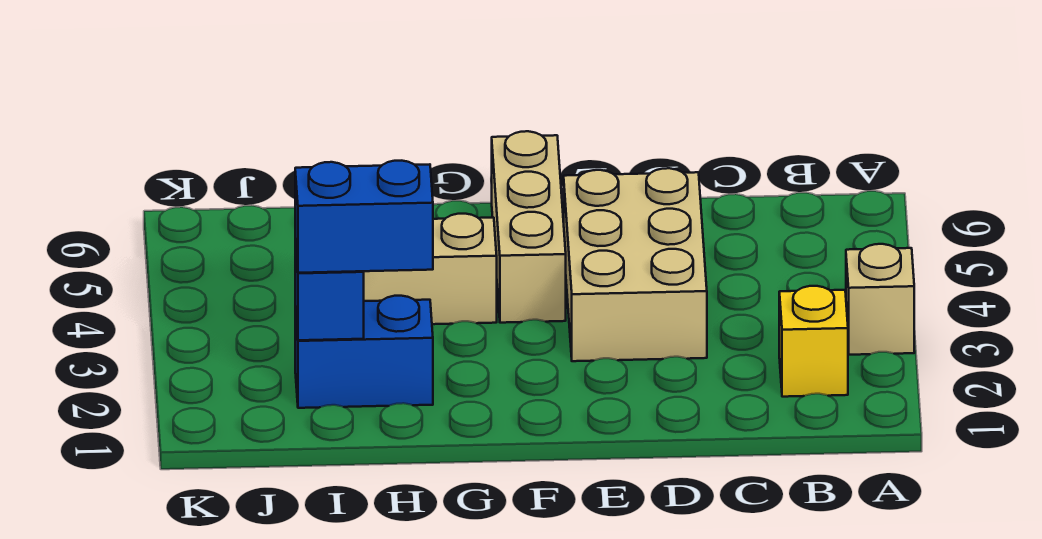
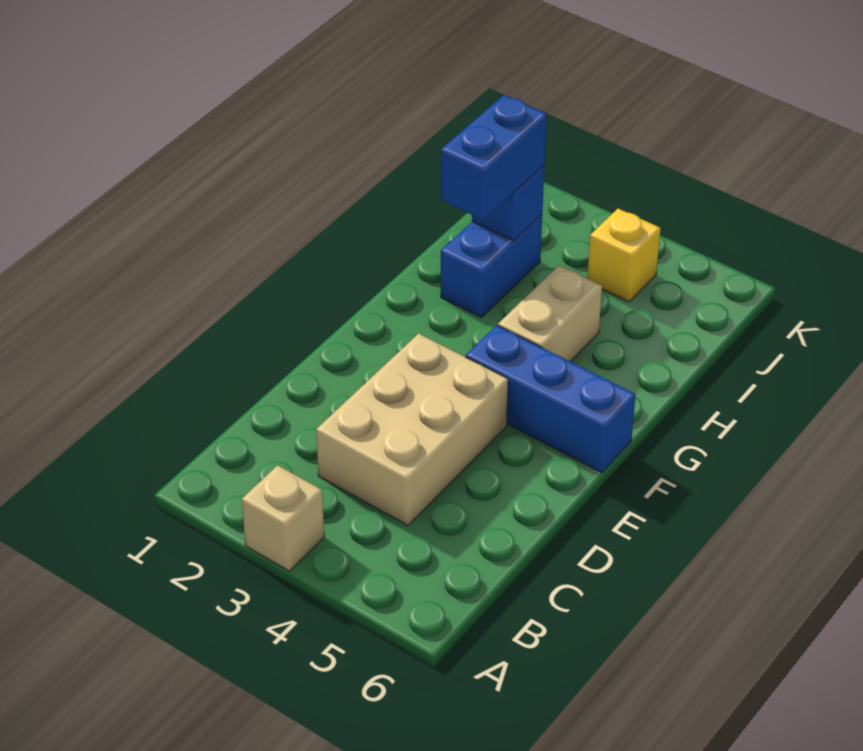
yellow brick B2 level 1 -> yellow brick J4 level 1
tan brick D3:E5 level 1 -> tan brick C3:E4 level 1
tan brick F4:F6 level 1 -> blue brick F4:F6 level 1

